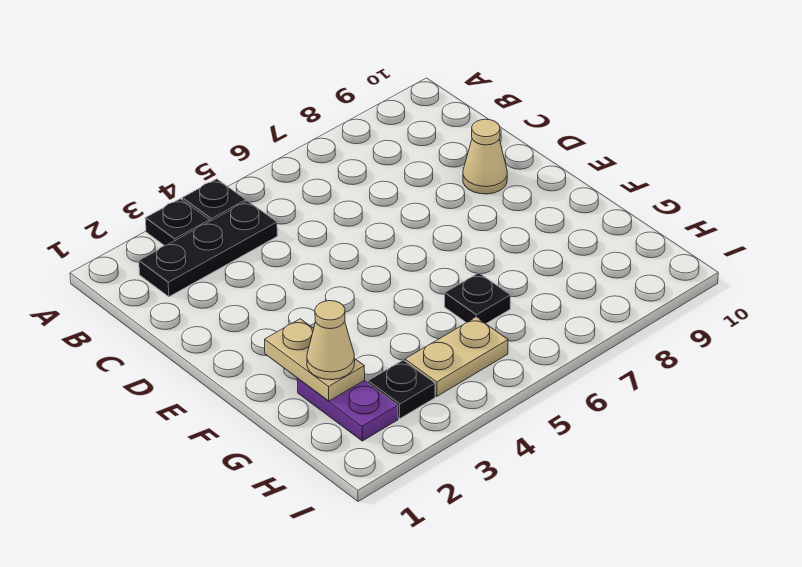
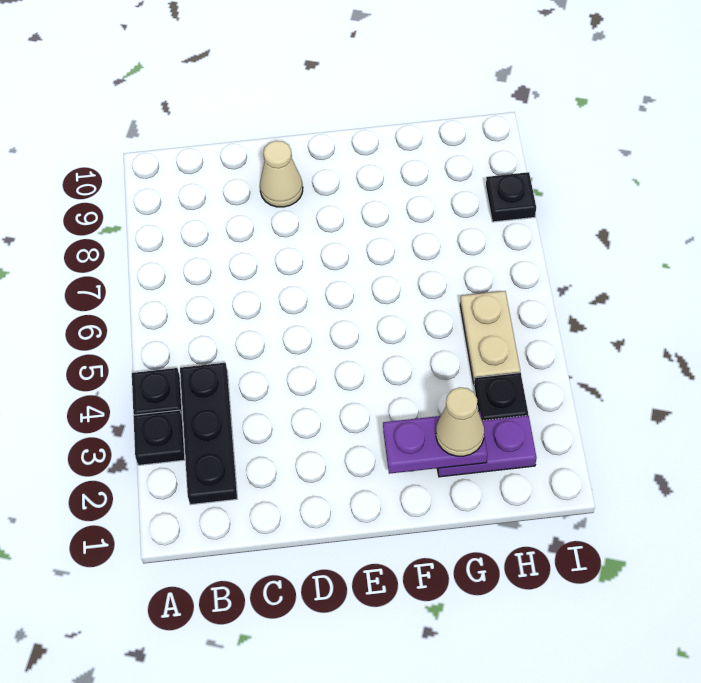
tan plate F2:G2 level 2 -> purple plate F2:G2 level 2
black plate G6 level 1 -> black plate I8 level 1

